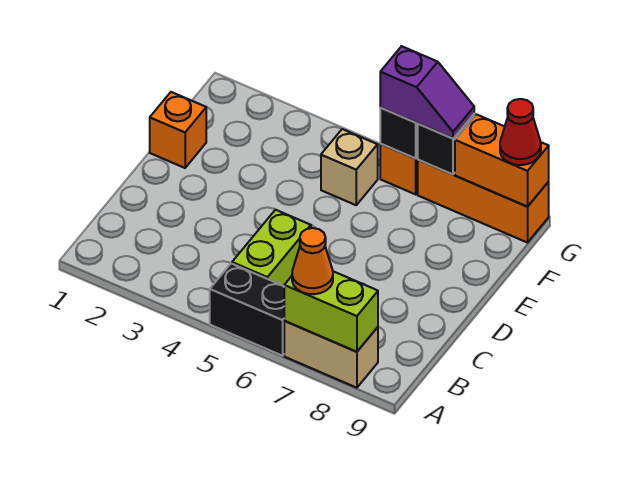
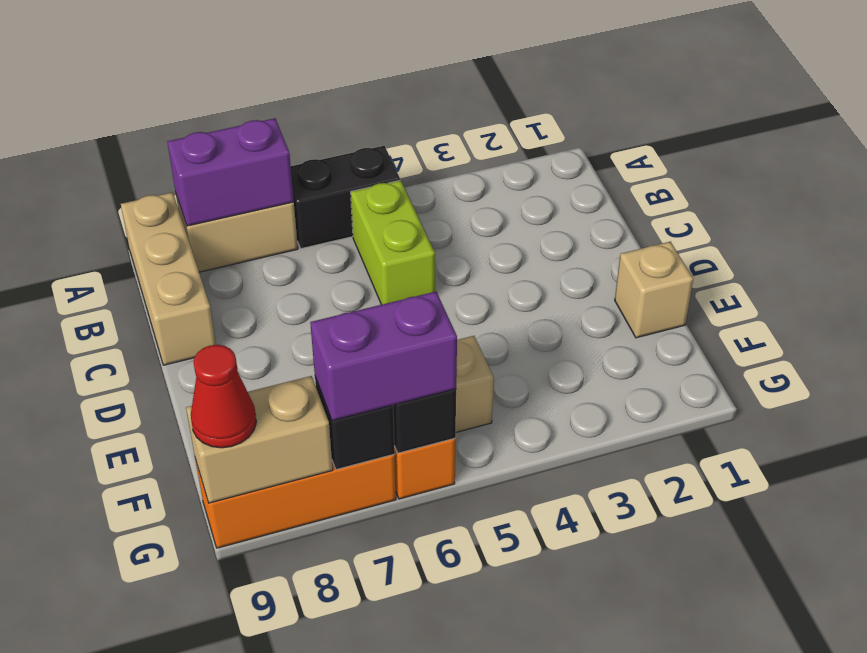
lime brick A7:A8 level 2 -> purple brick A7:A8 level 2
orange cone A7 level 3 -> none
none -> tan brick A9:C9 level 1
orange brick E1 level 1 -> tan brick E1 level 1
purple slope G6:G7 level 3 top 6 -> purple brick G6:G7 level 3
orange brick G8:G9 level 2 -> tan brick G8:G9 level 2

